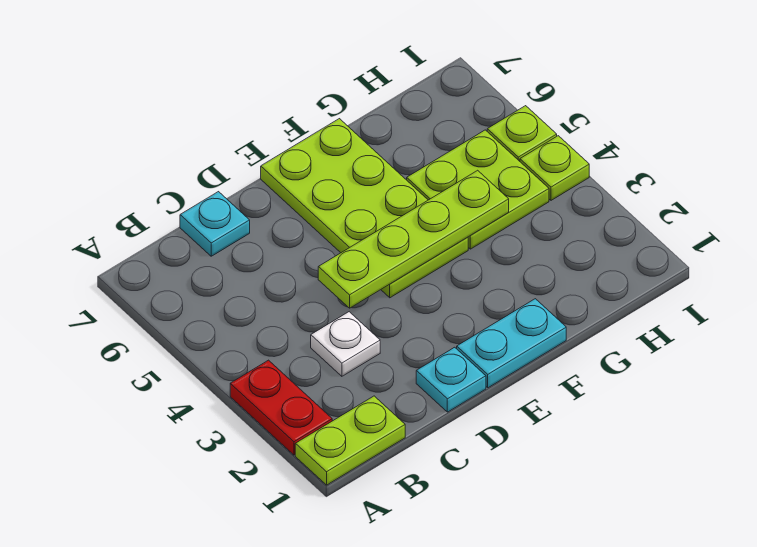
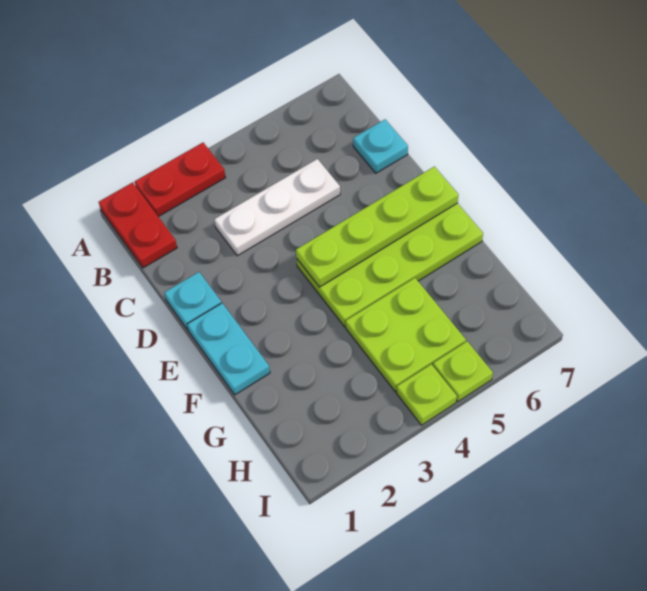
lime plate A1:B1 level 1 -> red plate A1:B1 level 1
white plate C3 level 1 -> white plate C3:C5 level 1
lime plate D4:G4 level 2 -> lime plate E4:E7 level 2

